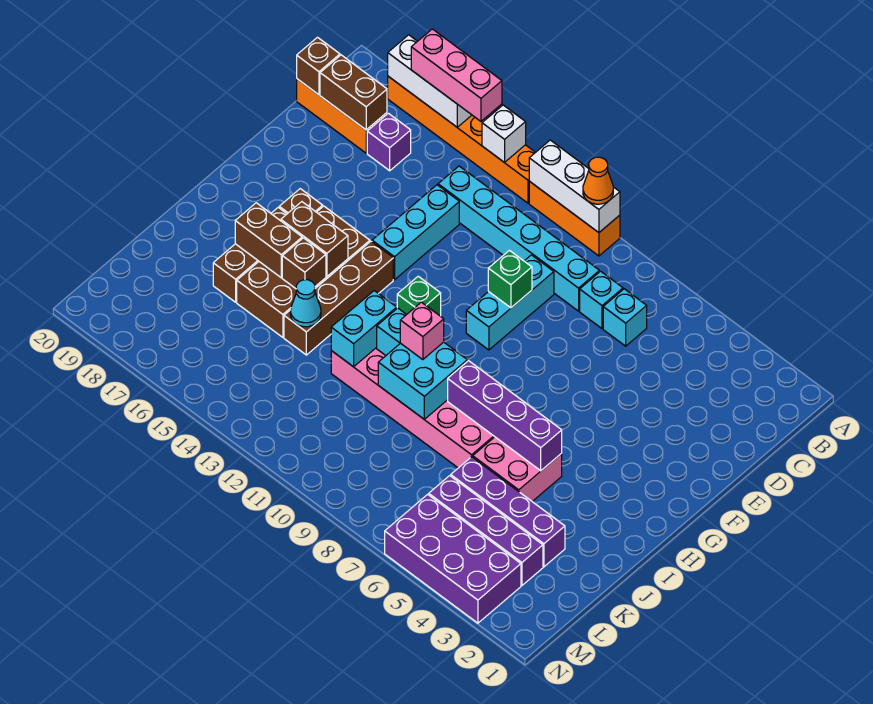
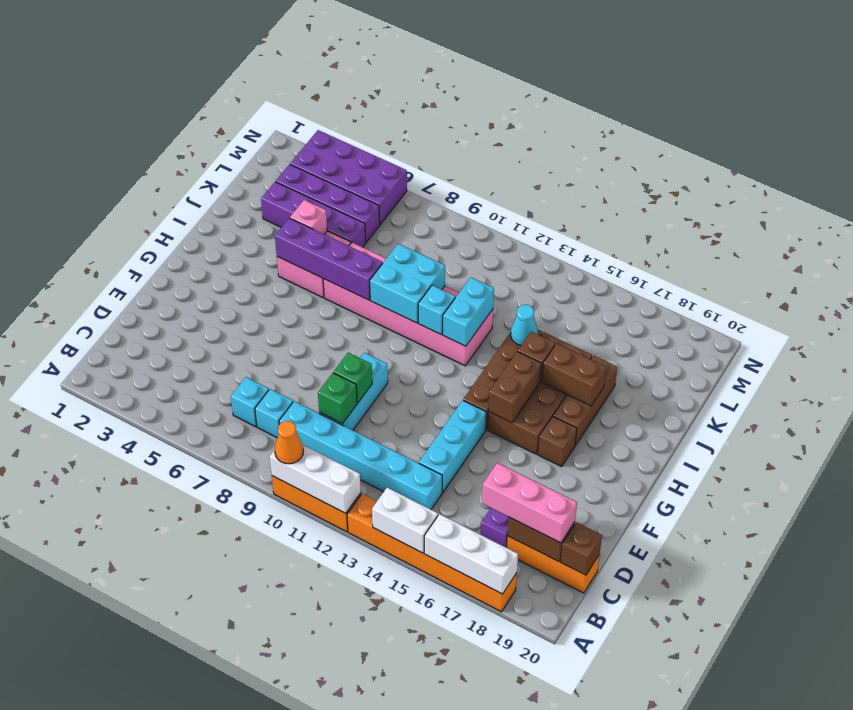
white brick A14 level 2 -> white brick A14:A15 level 2
pink brick A15:A17 level 3 -> pink brick C17:C19 level 3
green brick G12 level 1 -> green brick D10 level 2
brown brick H15:H16 level 2 -> brown brick G15:H15 level 2
pink brick I10 level 3 -> pink brick J5 level 2

